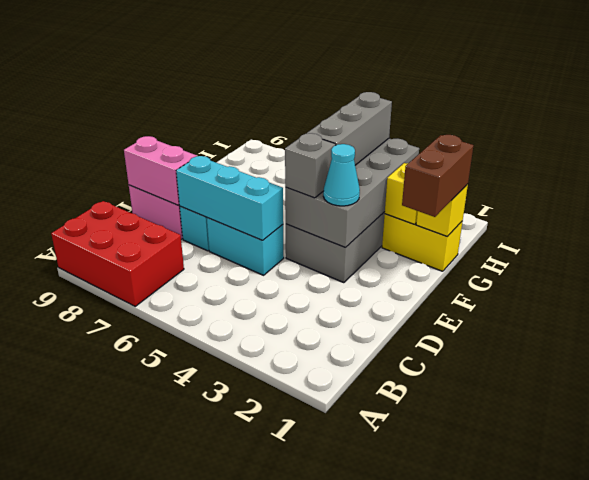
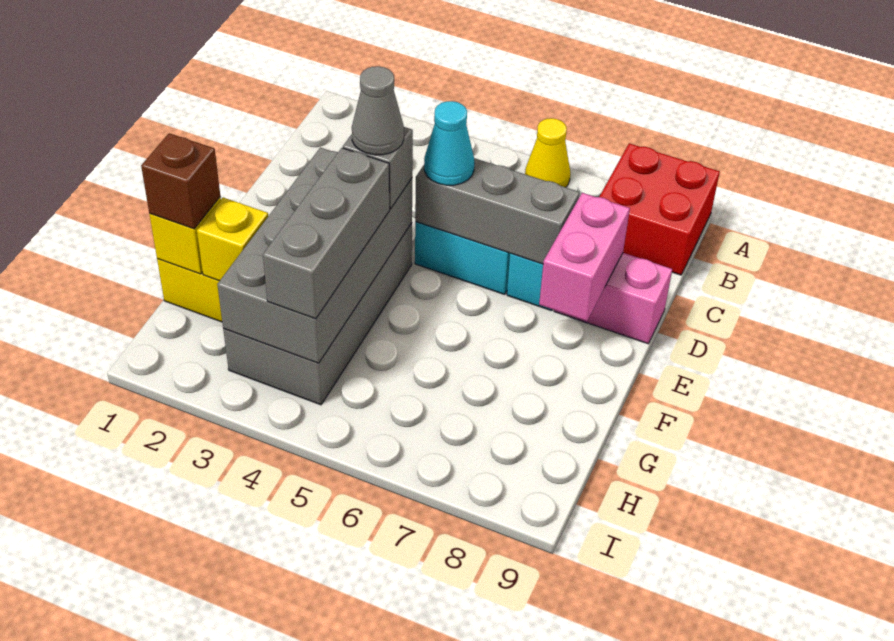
none -> yellow cone A6 level 1
red brick A7:B9 level 1 -> red brick A8:B9 level 1
cyan brick D5:D7 level 2 -> grey brick D5:D7 level 2
pink brick D8:D9 level 2 -> pink brick D8:E8 level 2
cyan cone E3 level 3 -> cyan cone D5 level 3
none -> grey cone E4 level 4
brown brick F1:G1 level 3 -> brown brick G1 level 3

